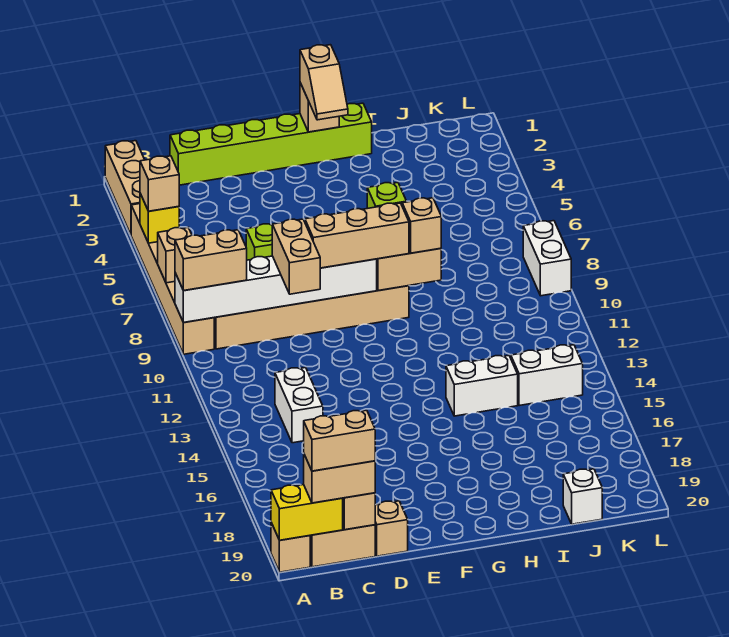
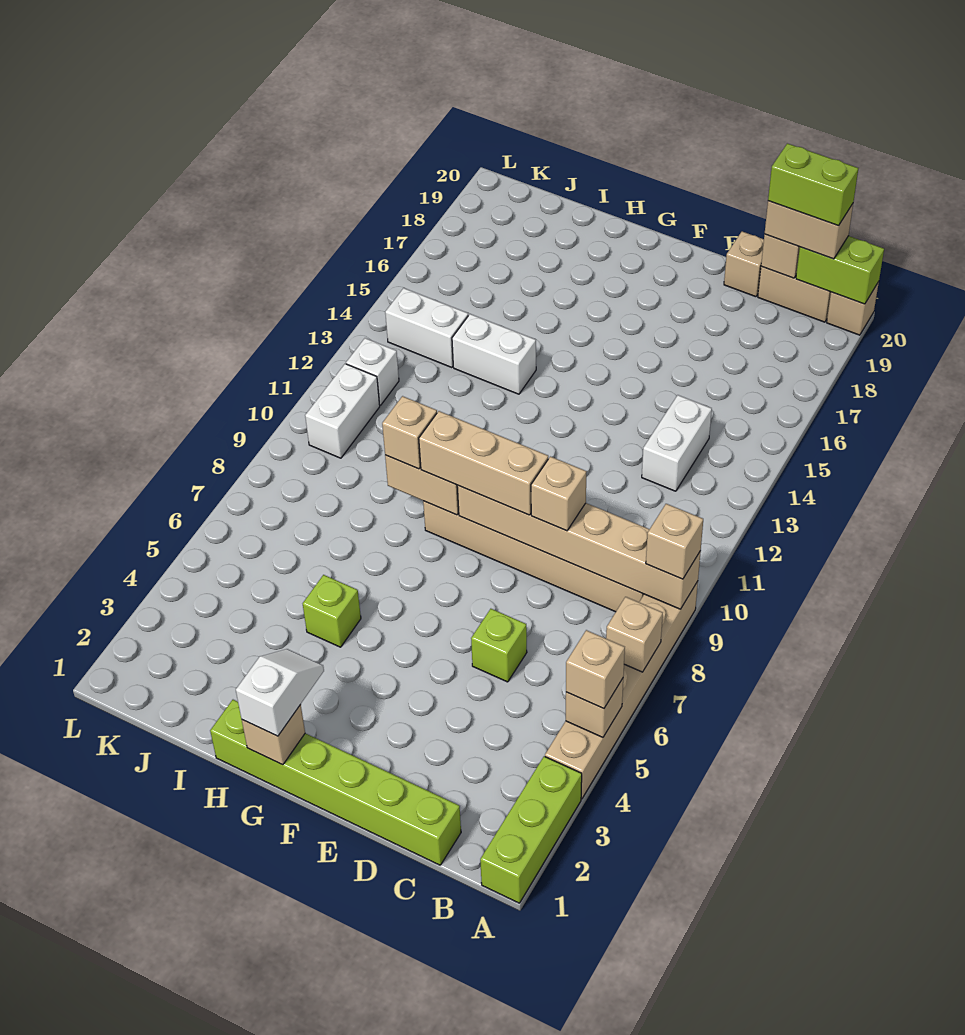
tan brick A1:A3 level 1 -> lime brick A1:A3 level 1
yellow brick A5 level 2 -> tan brick A5 level 2
white brick A9:F9 level 2 -> tan brick A9:F9 level 2
tan brick A9:B9 level 3 -> tan brick A9 level 3
yellow brick A20:B20 level 2 -> lime brick A20:B20 level 2
tan brick B20:C20 level 4 -> lime brick B20:C20 level 4
tan brick D9:D10 level 3 -> tan brick D9 level 3
tan slope G1:G2 level 3 top 1 -> white slope G1:G2 level 3 top 1
white brick J20 level 1 -> white brick K12 level 1
white brick L8:L9 level 1 -> white brick K10:K11 level 1

